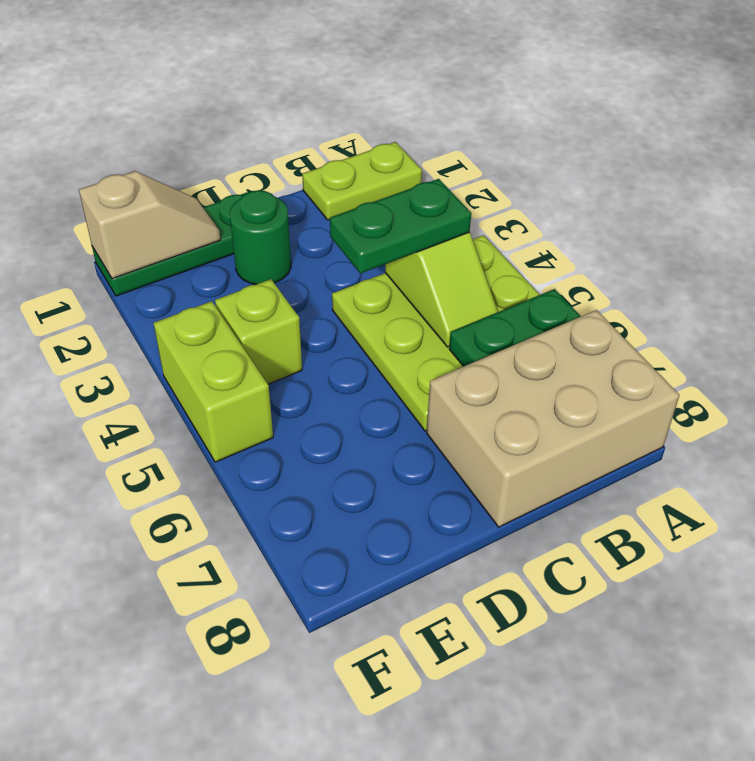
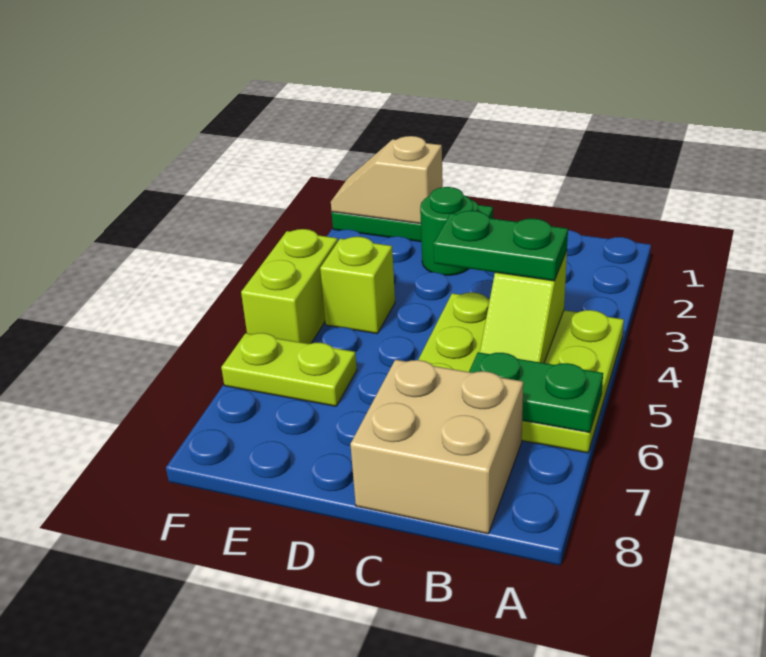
lime plate A1:B1 level 1 -> lime plate E6:F6 level 1
tan brick A7:C8 level 1 -> tan brick B7:C8 level 1
tan slope E1:F1 level 2 top F -> tan slope E1:F1 level 2 top E

